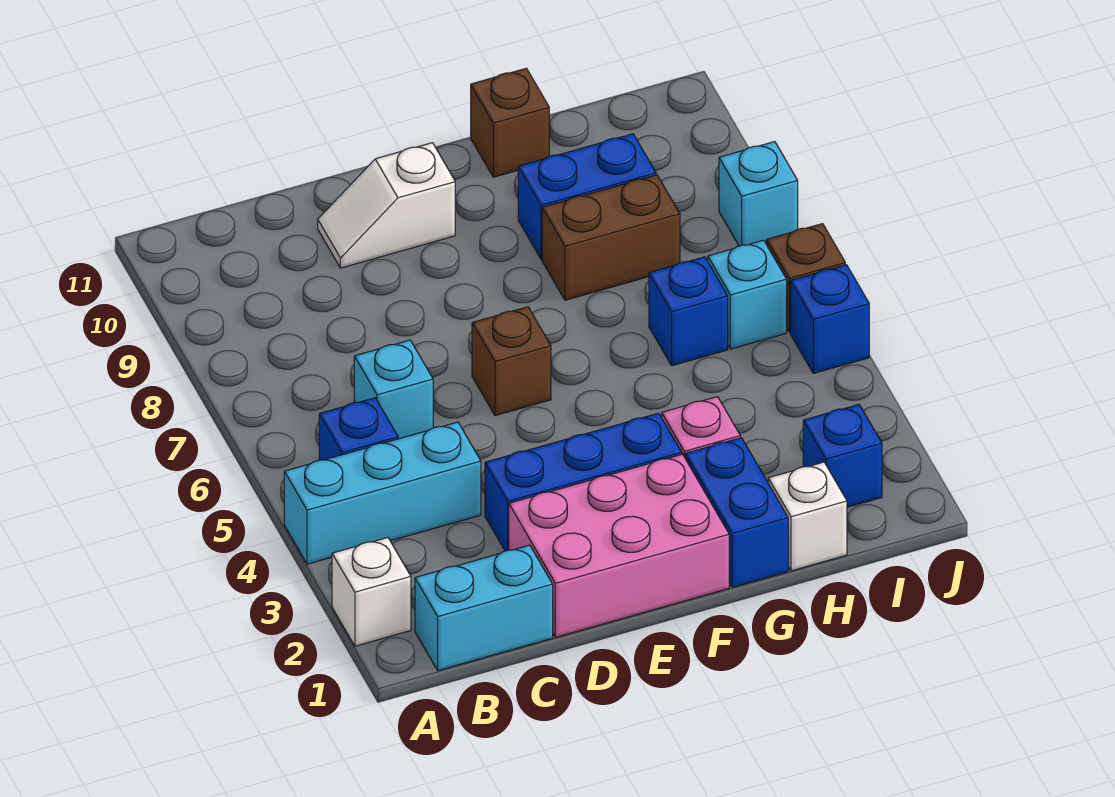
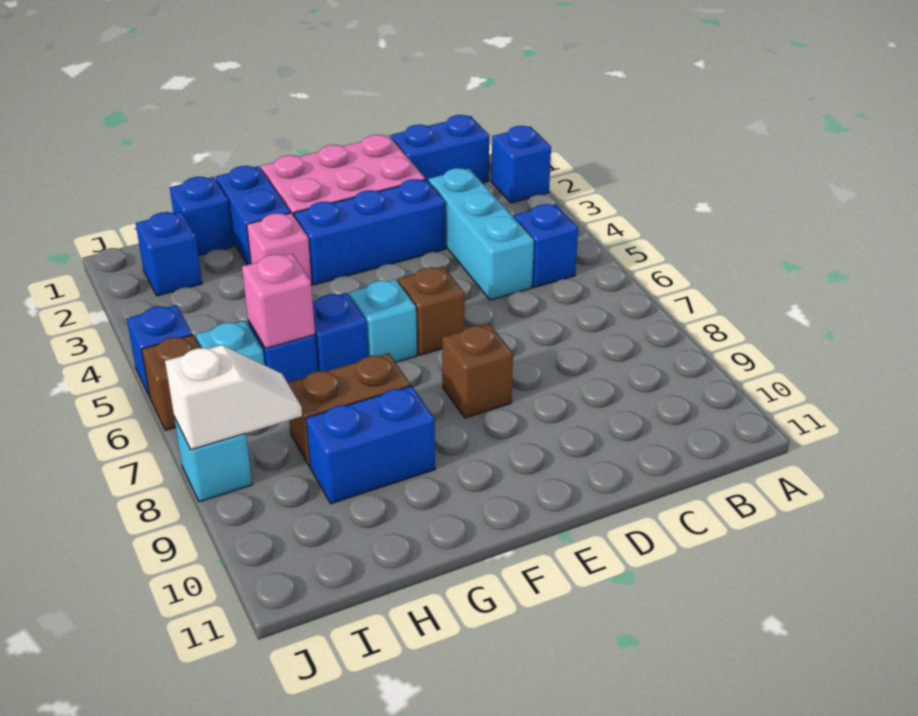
white brick A2 level 1 -> blue brick A2 level 1
cyan brick A4:C4 level 1 -> cyan brick C3:C5 level 1
cyan brick B1:C1 level 1 -> blue brick B1:C1 level 1
cyan brick C6 level 1 -> cyan brick F6 level 1
white slope D10:E10 level 1 top E -> white slope I8:J8 level 2 top J
none -> blue brick G6 level 1
brown brick G11 level 1 -> brown brick E8 level 1
white brick H1 level 1 -> blue brick H1 level 1
none -> pink brick H6 level 2

